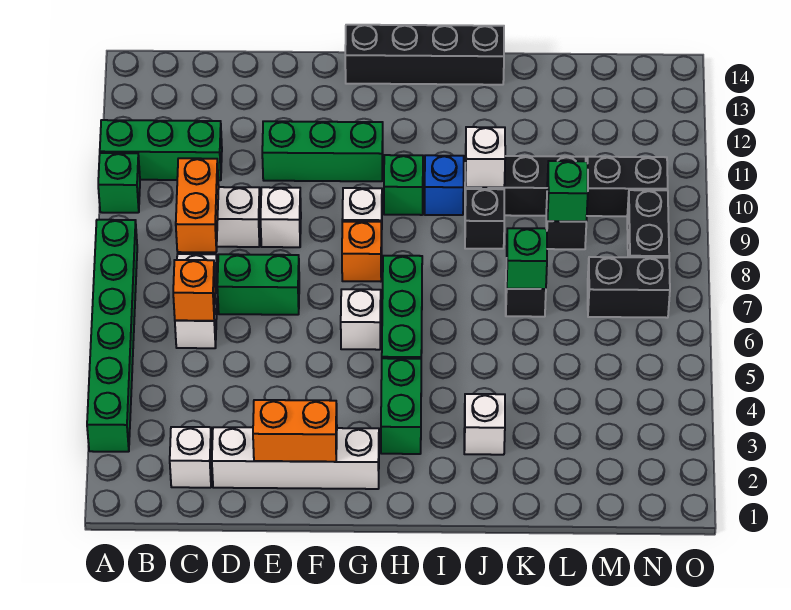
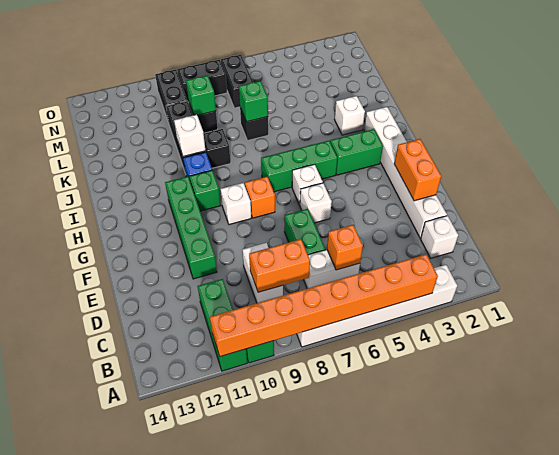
green brick A3:A8 level 1 -> white brick A3:A8 level 1
none -> orange brick A4:A11 level 2
white brick D2:G2 level 1 -> white brick D2:I2 level 1
white brick E9 level 1 -> white brick F6 level 1
green brick E11:G11 level 1 -> green brick E11:H11 level 1
black brick G14:J14 level 1 -> none

